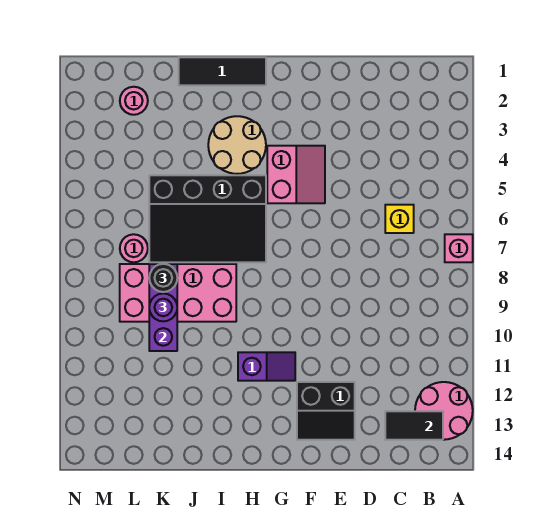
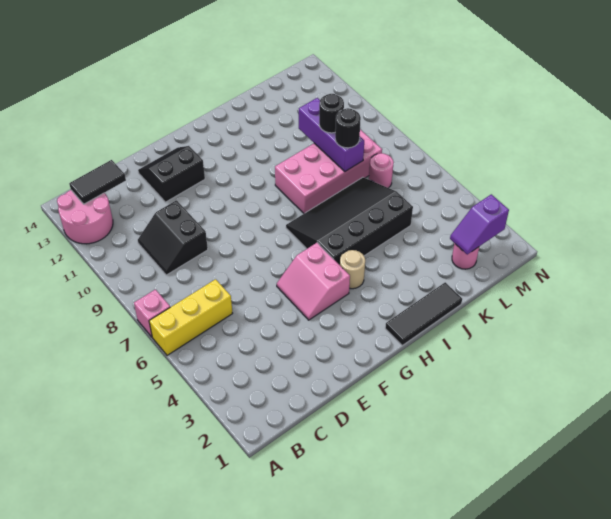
yellow brick C6 level 1 -> yellow brick A6:C6 level 1
none -> black slope C9:D10 level 1 top D
purple slope G11:H11 level 1 top H -> purple slope L2:M2 level 2 top M
tan round brick H3:I4 level 1 -> tan round brick H4 level 1
purple round brick K9 level 3 -> black round brick K9 level 3

